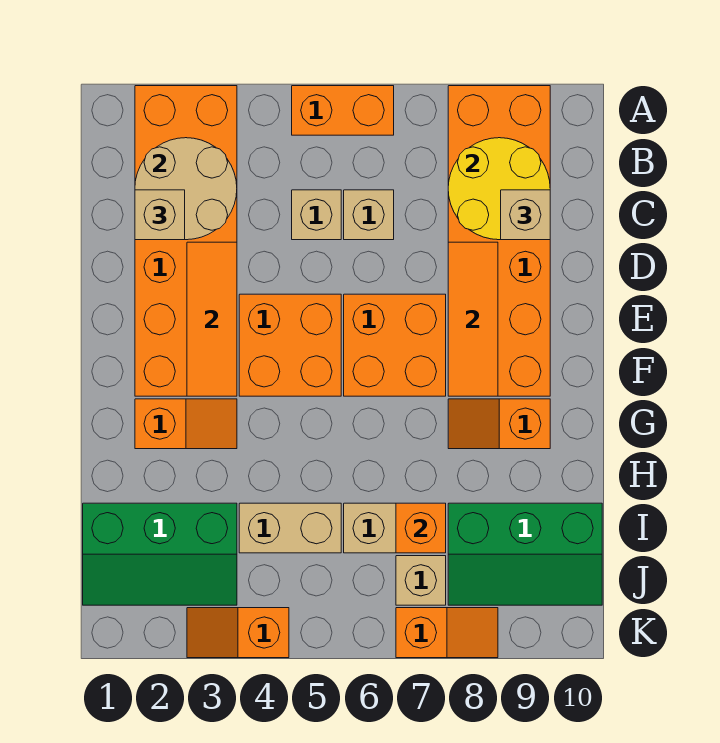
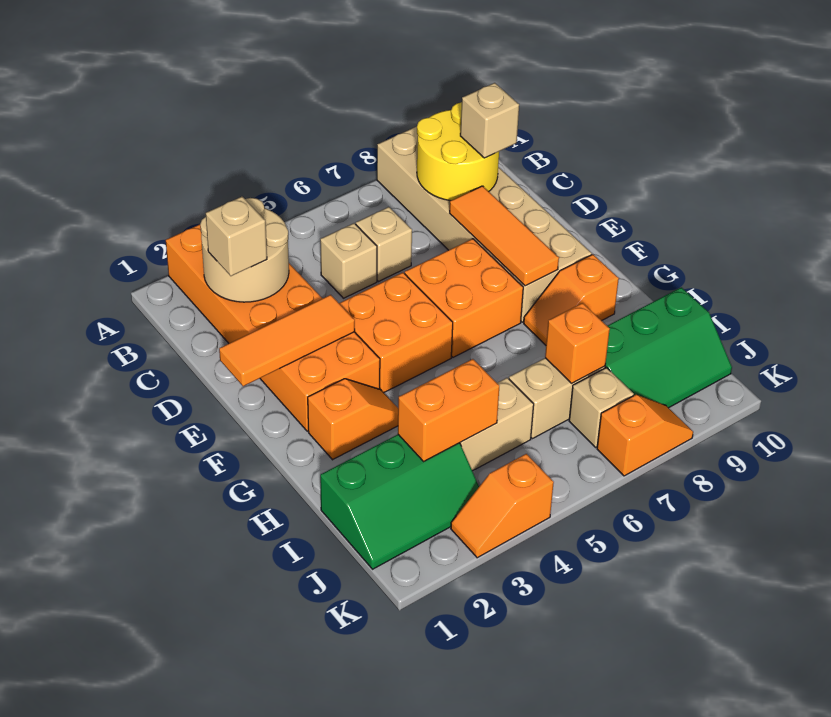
orange brick A5:A6 level 1 -> orange brick I3:I4 level 2
orange brick A8:F9 level 1 -> tan brick A8:F9 level 1
orange tile D3:F3 level 2 -> orange tile E1:E3 level 2

